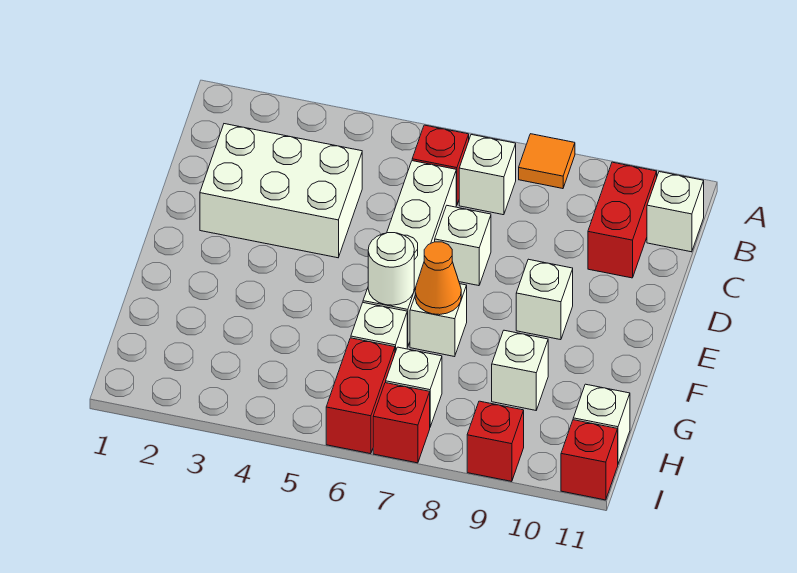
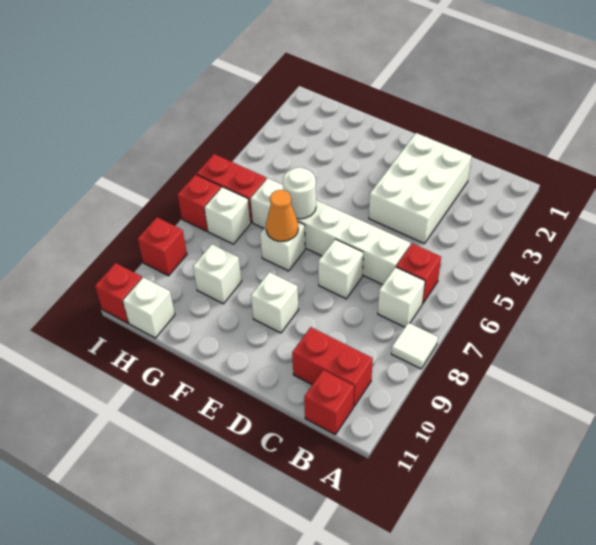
orange tile A8 level 1 -> white tile A8 level 1
white brick B11 level 1 -> red brick B11 level 1

